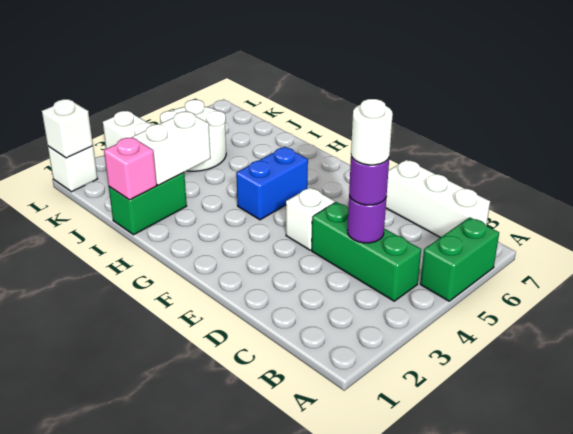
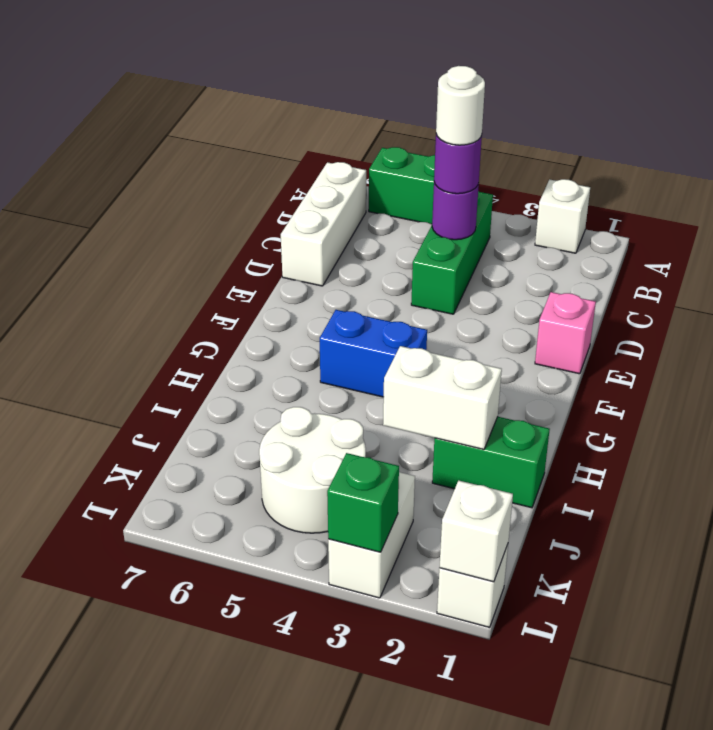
white brick E4 level 1 -> white brick A2 level 1
pink brick I1 level 2 -> pink brick E1 level 1
none -> green brick L3 level 2

